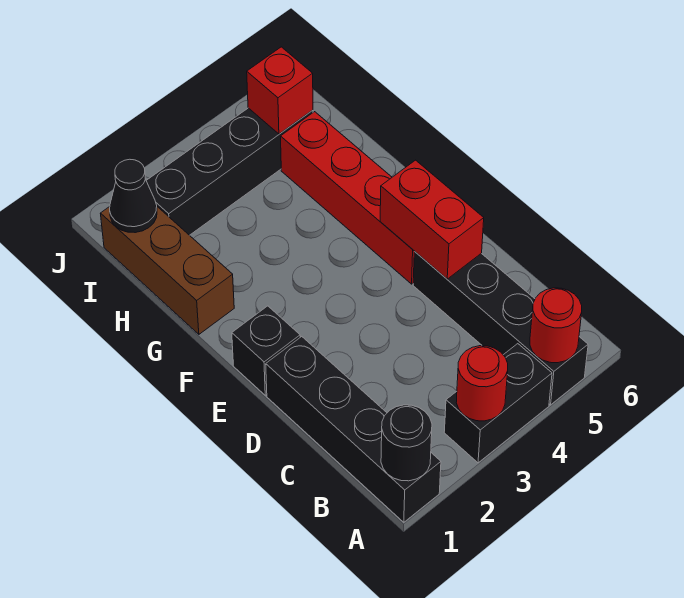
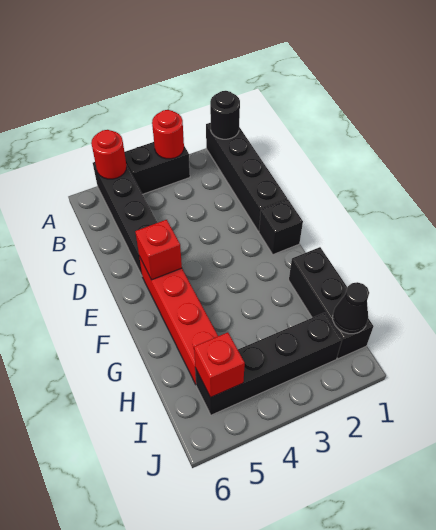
red brick D5:E5 level 2 -> red brick E5 level 2
brown brick G1:I1 level 1 -> black brick G1:I1 level 1

